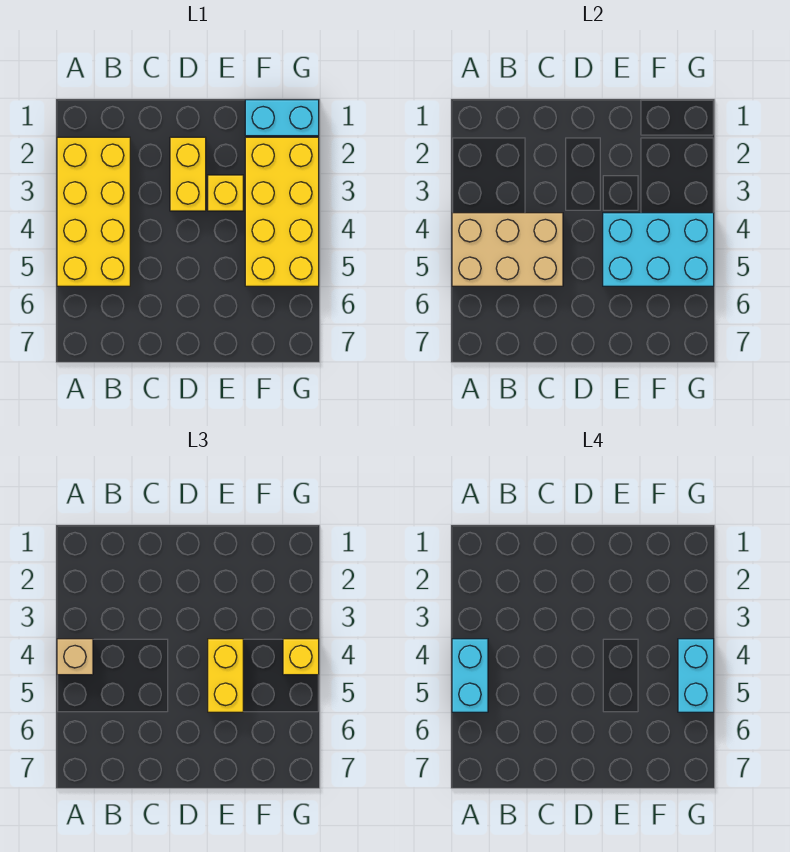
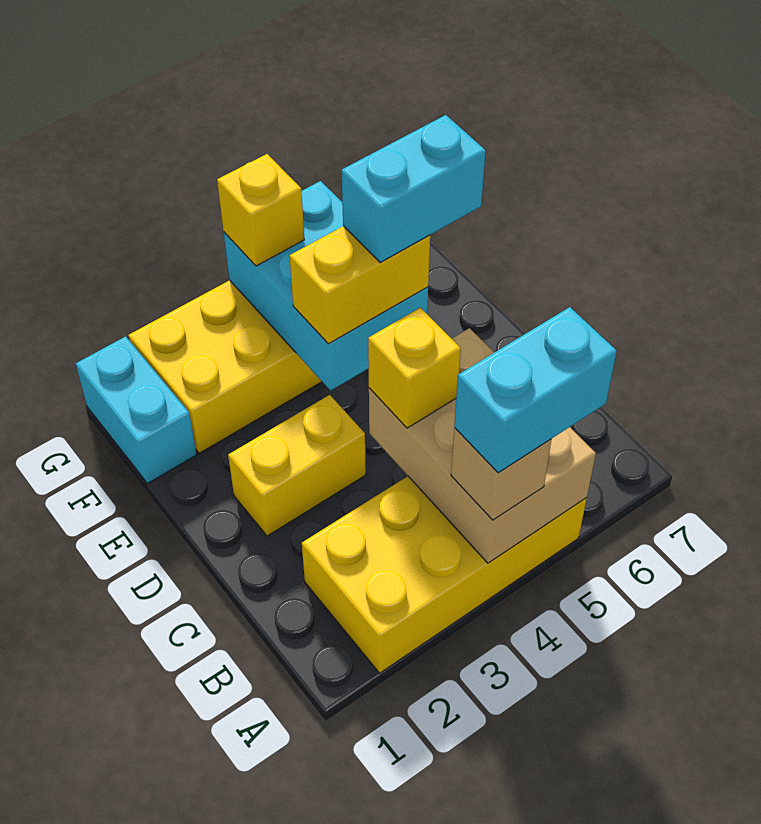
yellow brick E3 level 1 -> yellow brick C4 level 3
cyan brick G4:G5 level 4 -> cyan brick E5:E6 level 4

